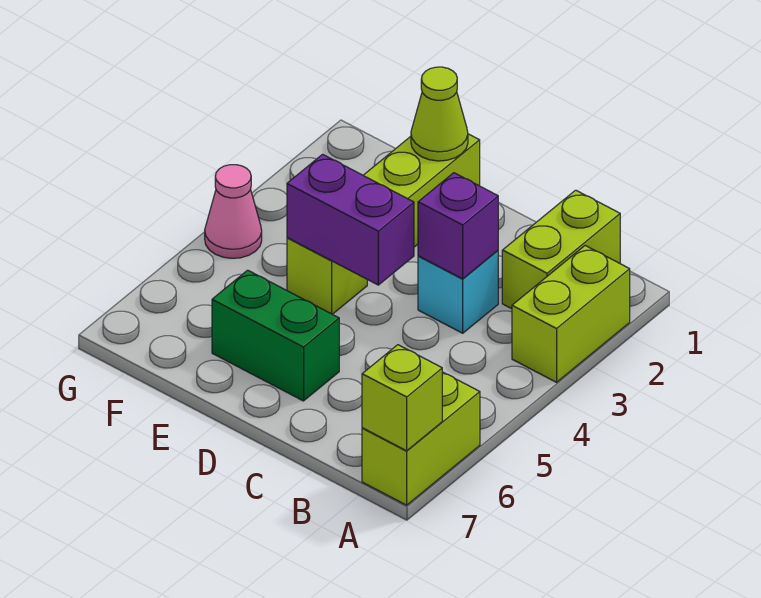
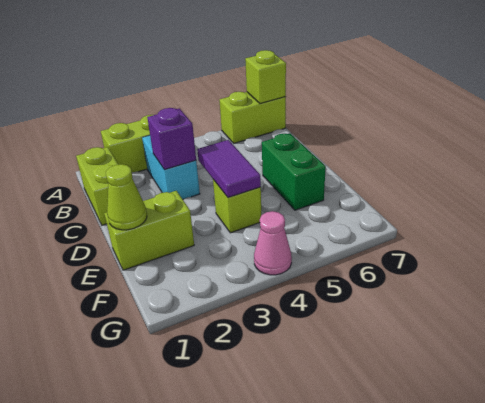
lime brick B1:B2 level 1 -> lime brick B1:C1 level 1
cyan brick C3 level 1 -> cyan brick B3:C3 level 1
purple brick D4:E4 level 2 -> purple tile D4:E4 level 2

